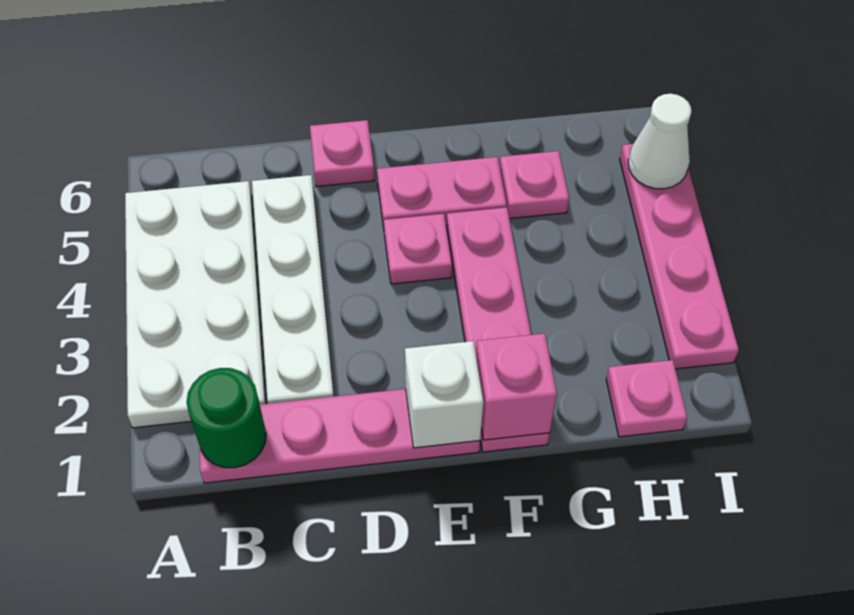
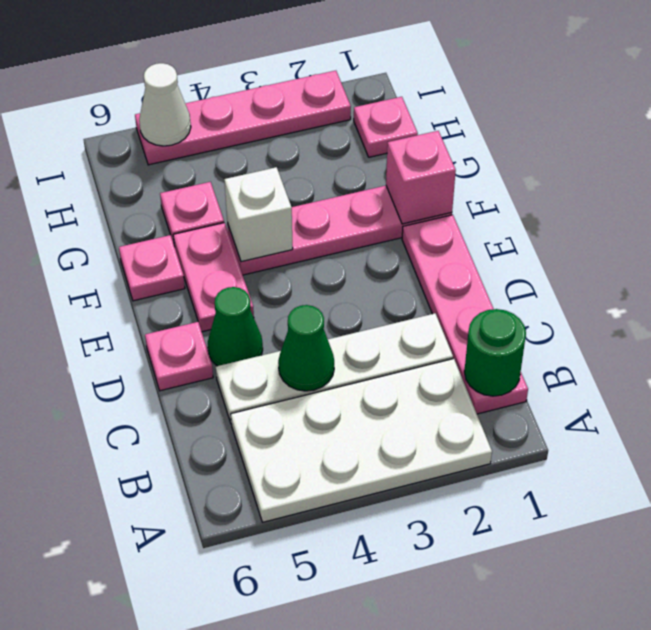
none -> green cone C4 level 2
none -> green cone D5 level 1
white brick E1 level 2 -> white brick F4 level 2
pink plate E4 level 1 -> pink plate F6 level 1

